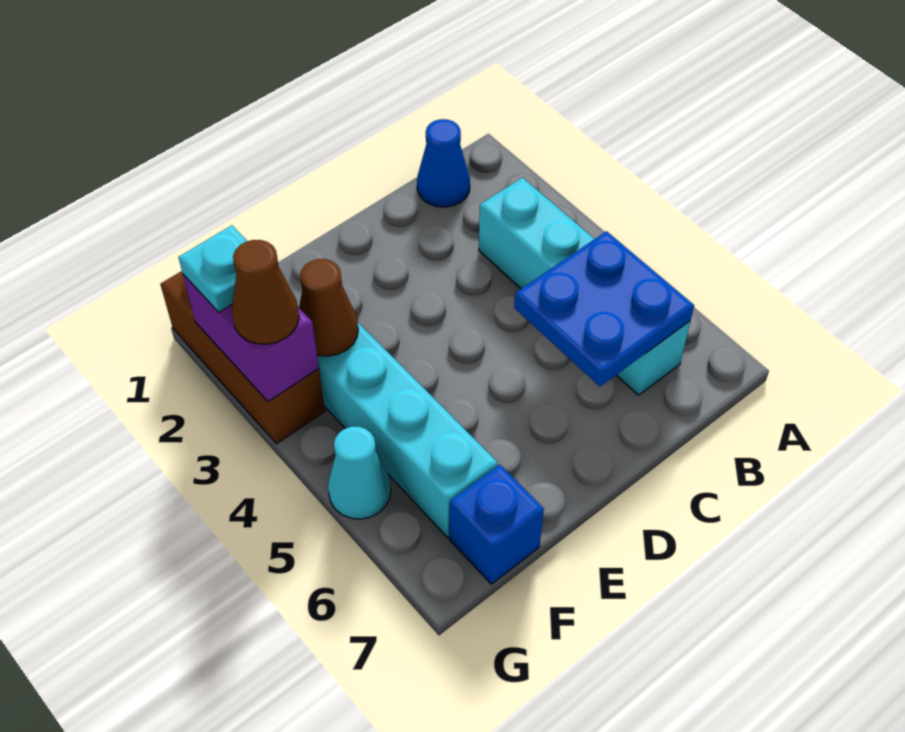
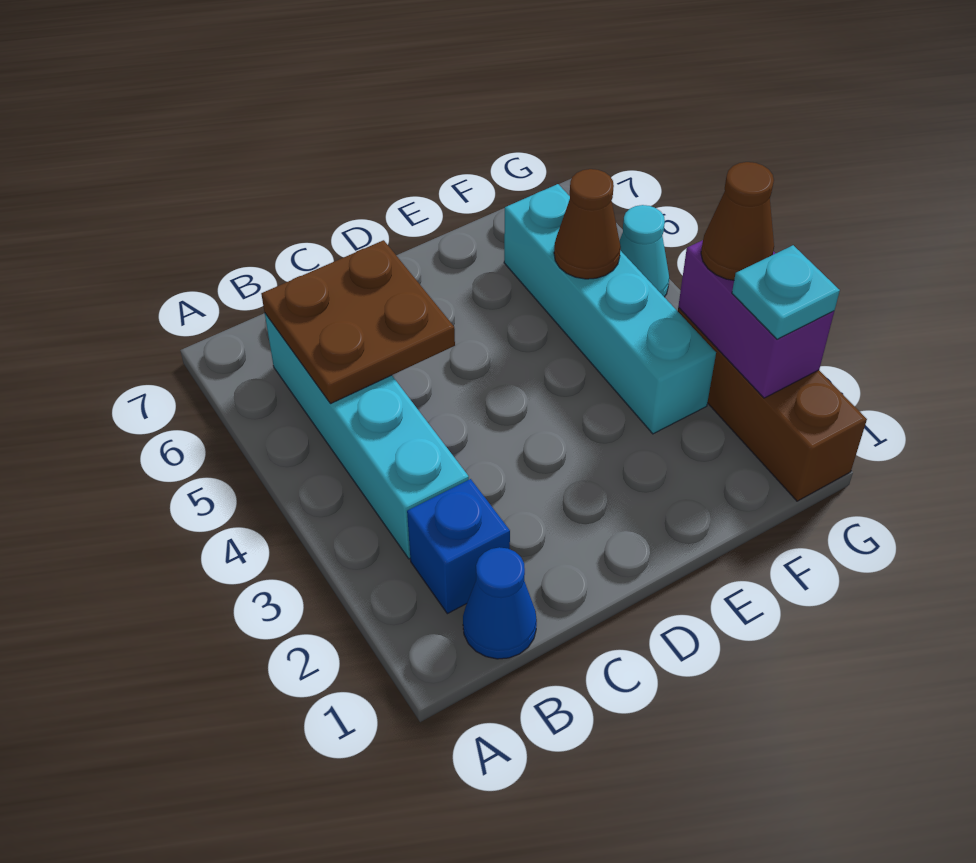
blue plate B5:C6 level 2 -> brown plate B5:C6 level 2
brown cone F3 level 2 -> brown cone F5 level 2
blue brick F7 level 1 -> blue brick B2 level 1

